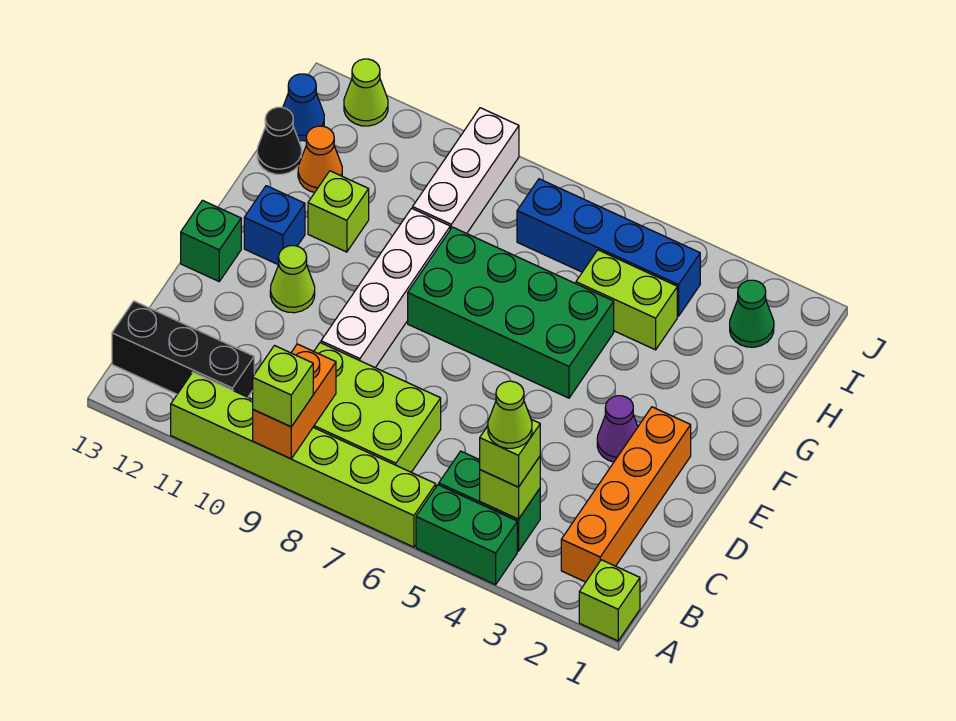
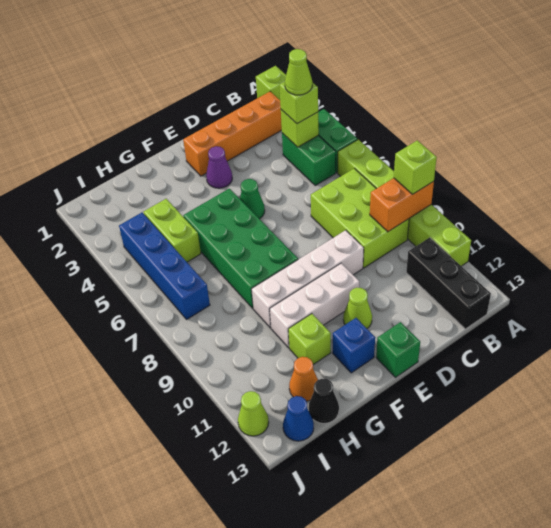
white brick H9:J9 level 1 -> white brick E10:G10 level 1
green cone I2 level 1 -> green cone E5 level 1

